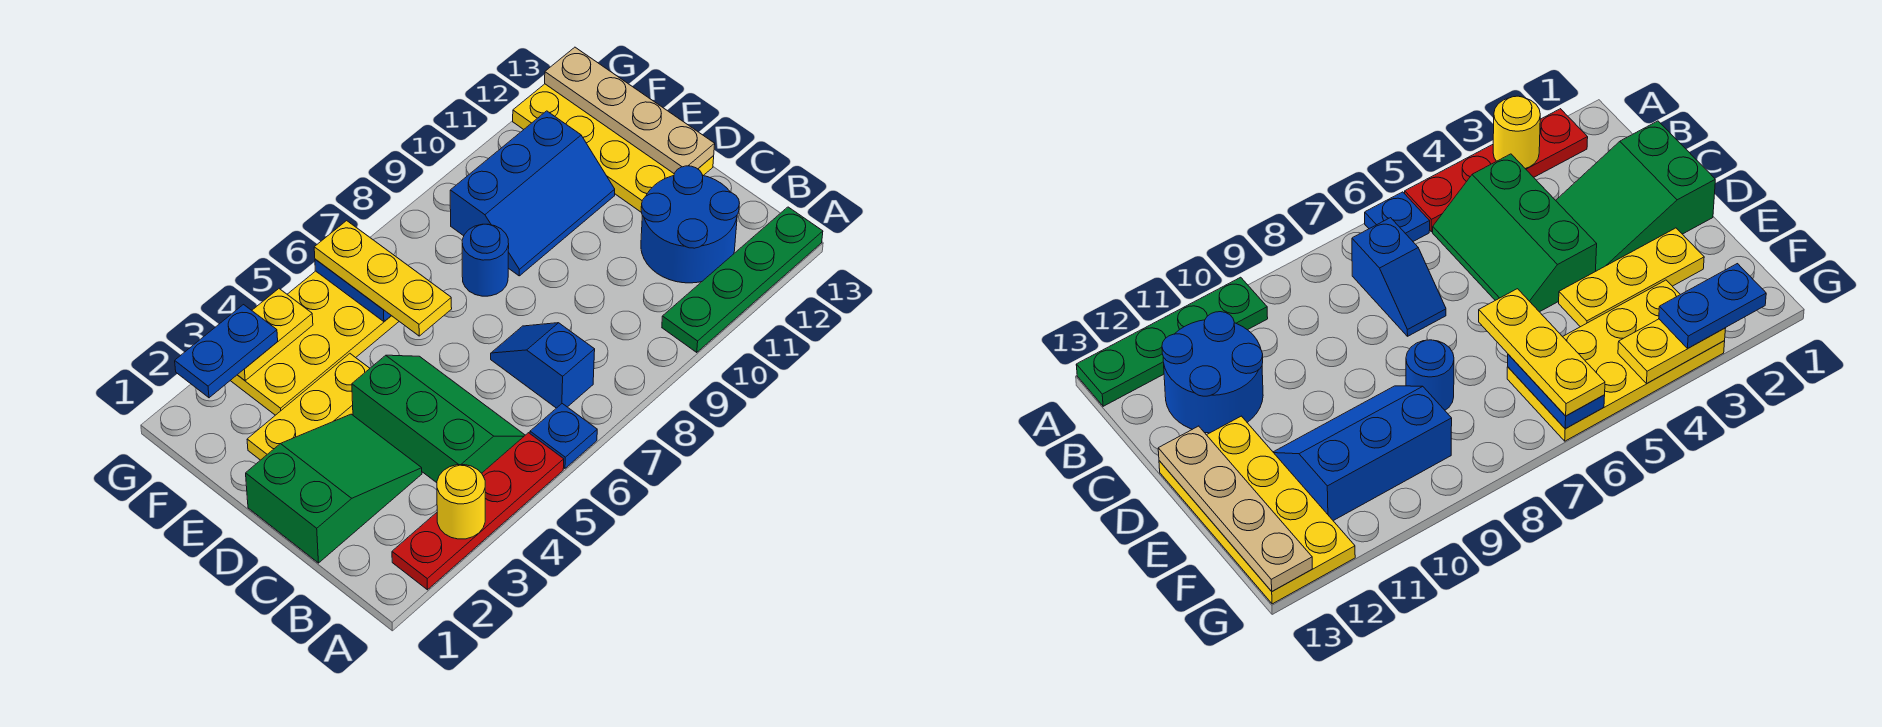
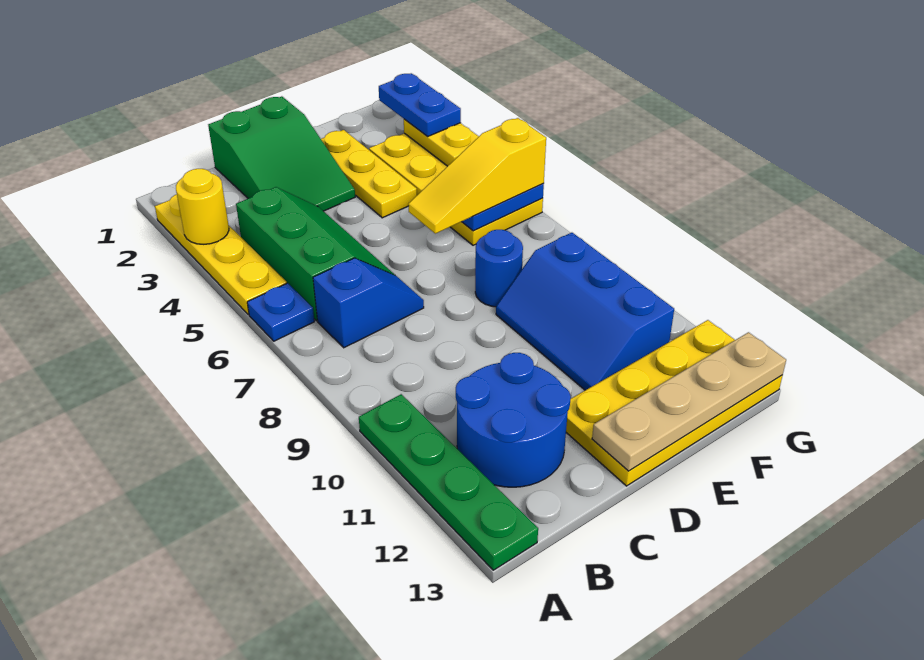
red plate A2:A5 level 1 -> yellow plate A2:A5 level 1
green slope B4:D5 level 1 top 4 -> green slope B4:C6 level 1 top B
yellow plate E6:G6 level 3 -> yellow slope E6:G6 level 3 top G

